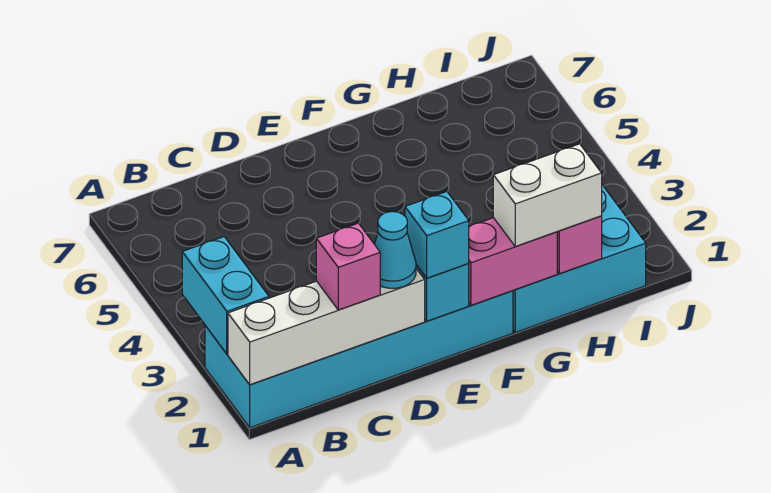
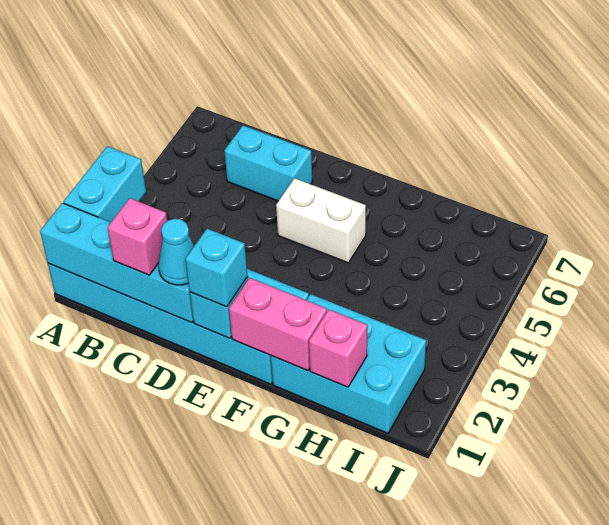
white brick A1:D1 level 2 -> cyan brick A1:D1 level 2
none -> cyan brick C6:D6 level 1
white brick G1:H1 level 3 -> white brick E5:F5 level 1

